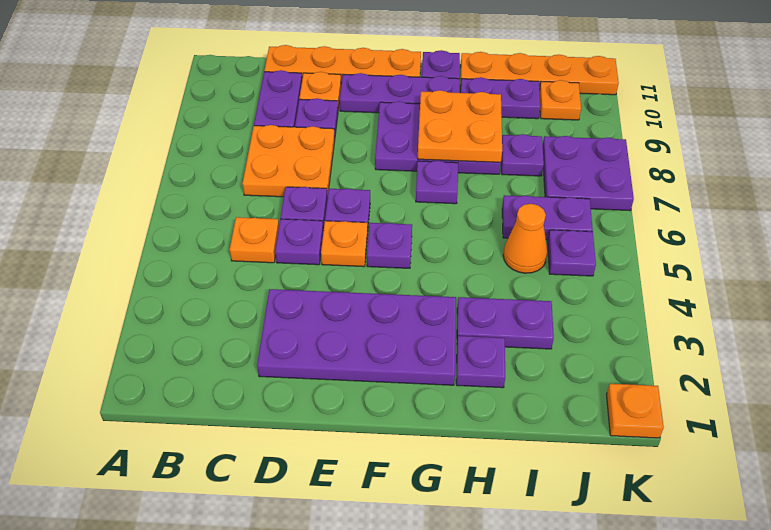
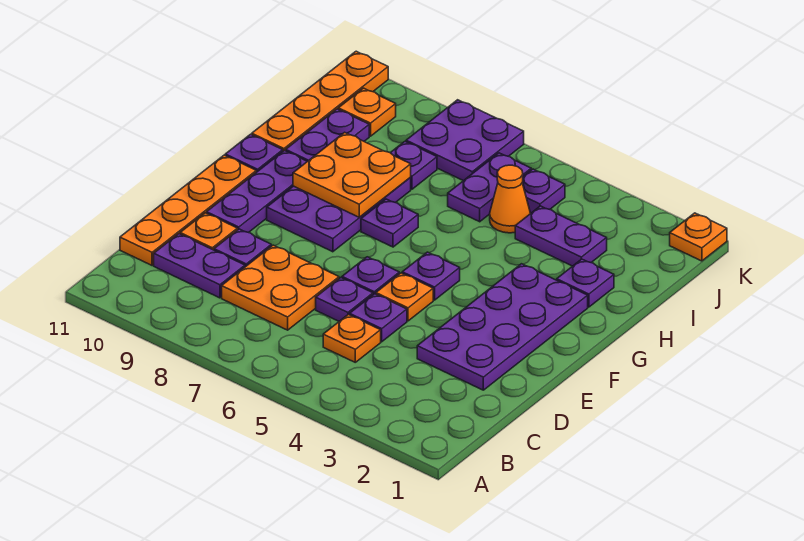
purple plate H3:I3 level 1 -> purple plate I3:I4 level 1

